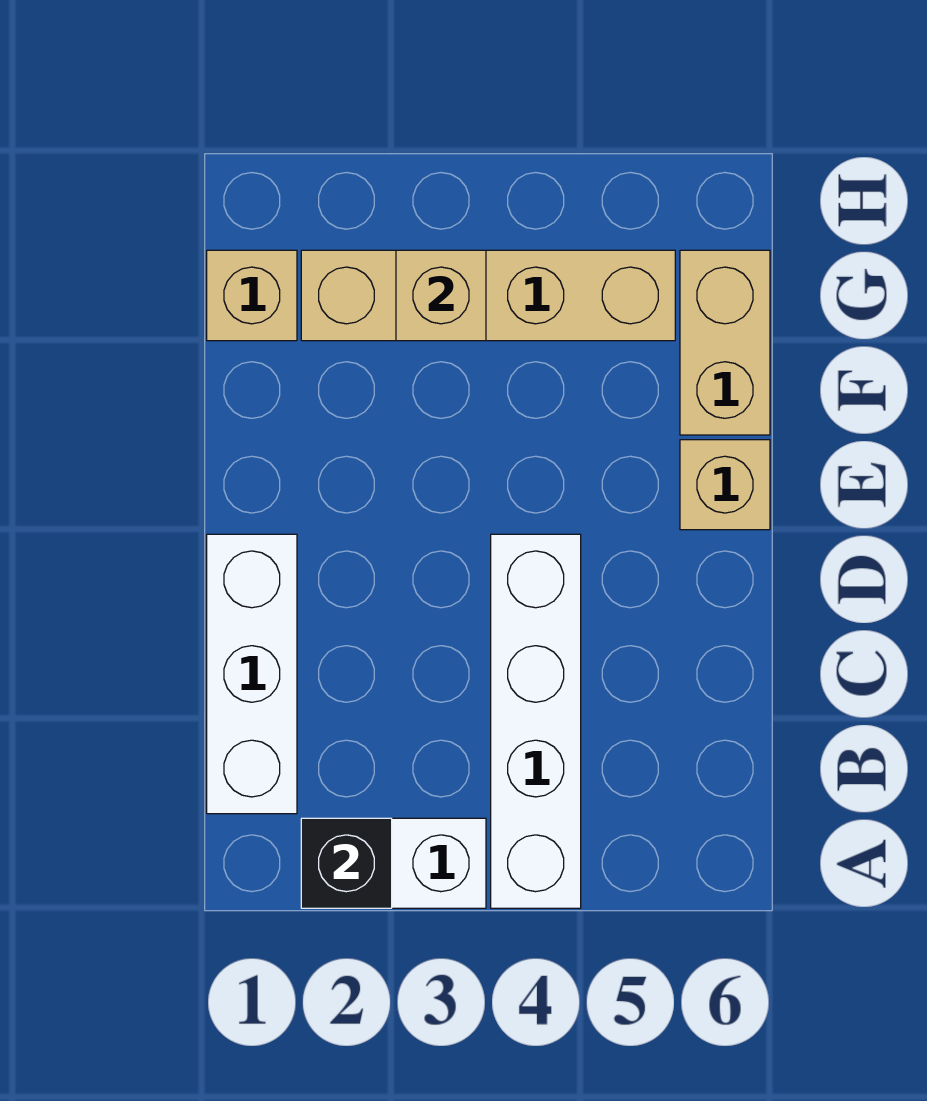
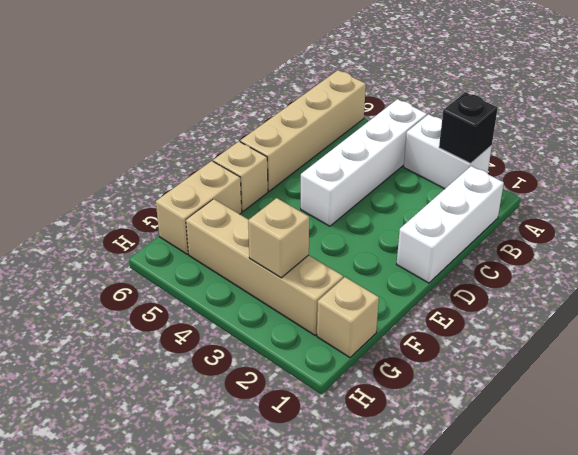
none -> tan brick A6:D6 level 1

